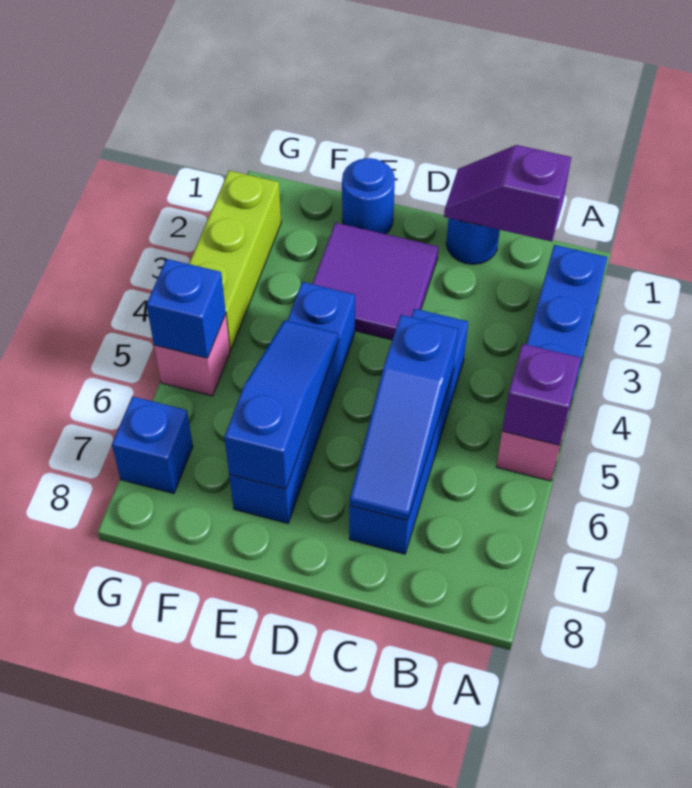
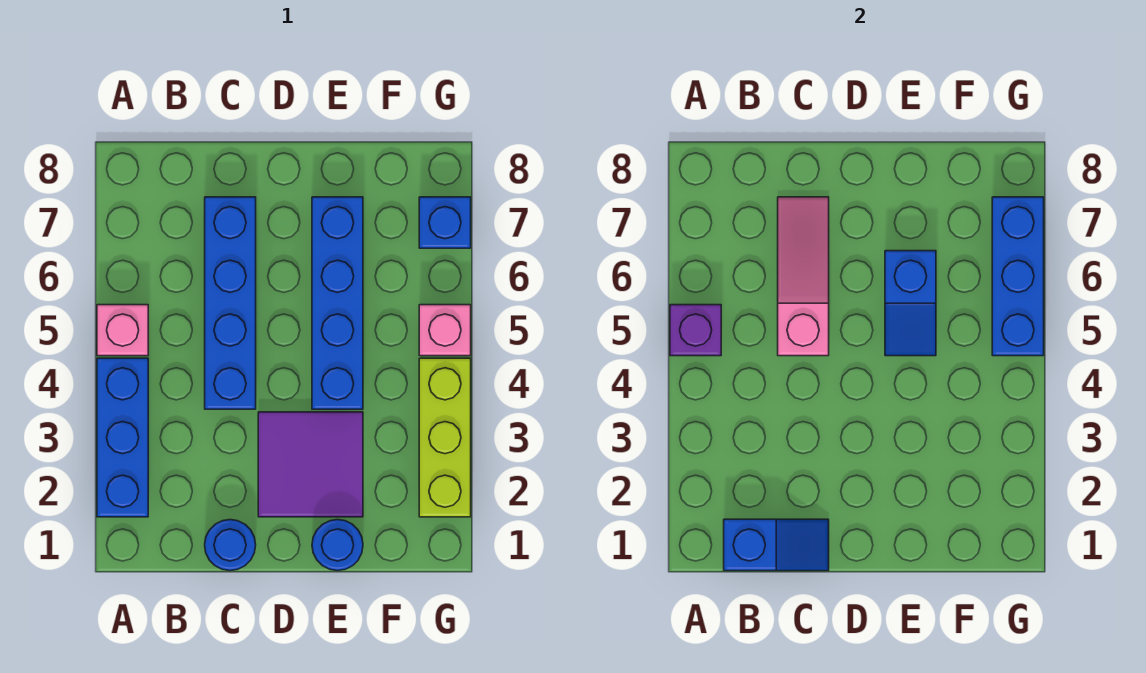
purple slope B1:C1 level 2 top B -> blue slope B1:C1 level 2 top B
blue slope C5:C7 level 2 top 5 -> pink slope C5:C7 level 2 top 5
blue slope E5:E7 level 2 top 7 -> blue slope E5:E6 level 2 top 6
blue brick G5 level 2 -> blue brick G5:G7 level 2

